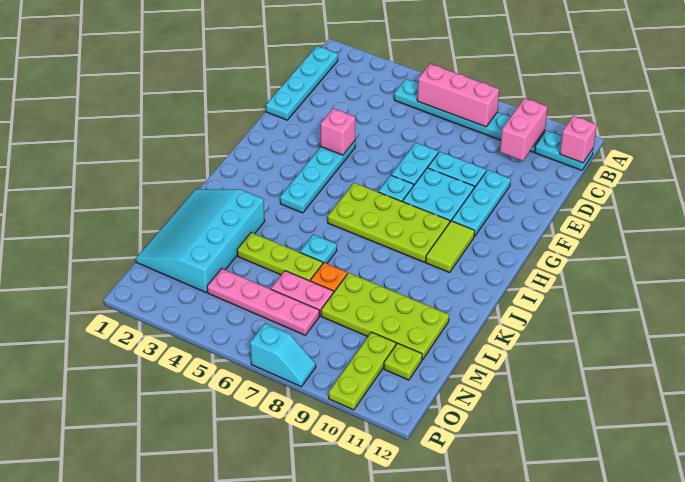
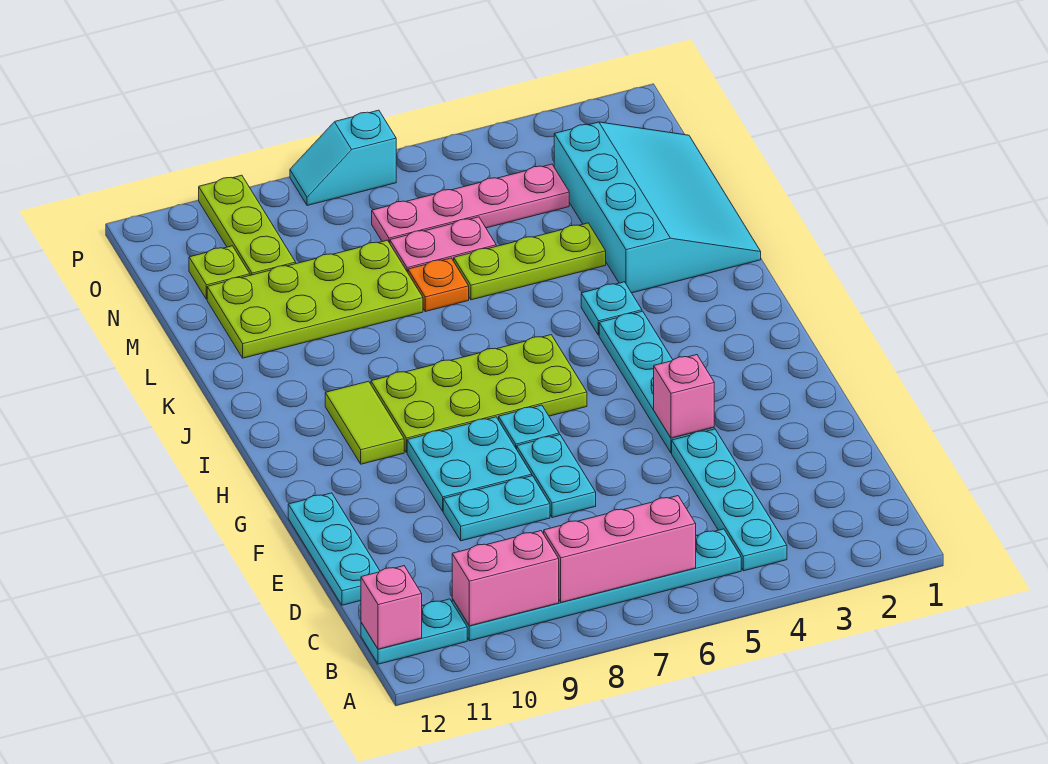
cyan plate B1:E1 level 1 -> cyan plate B4:E4 level 1
pink brick B10:C10 level 2 -> pink brick B9:B10 level 2
cyan plate E10:G10 level 1 -> cyan plate D12:F12 level 1
cyan plate K6 level 1 -> cyan plate J4 level 1

